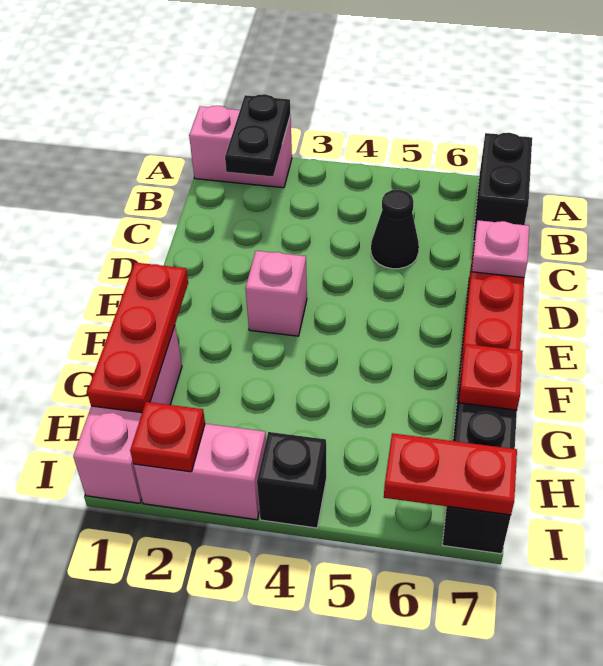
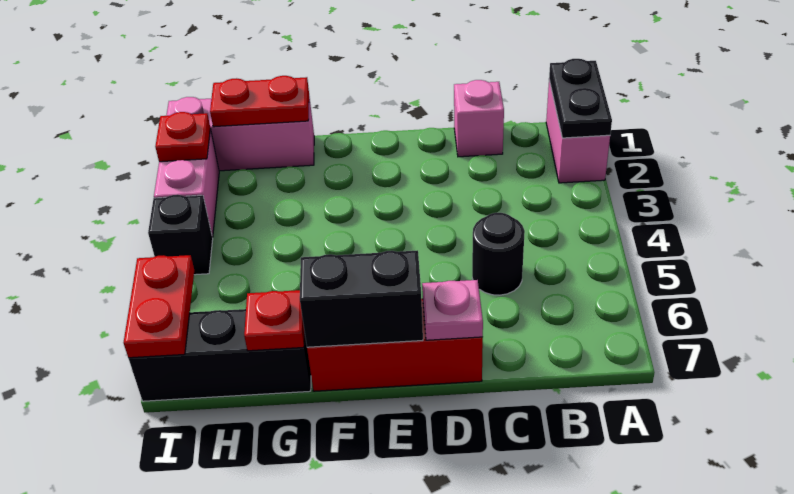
black plate A2:B2 level 2 -> black plate A1:A2 level 2
black brick A7:B7 level 1 -> black brick E7:F7 level 2
black cone C5 level 1 -> black round brick C5 level 1
pink brick E3 level 1 -> pink brick C1 level 1
red plate F1:H1 level 2 -> red plate G1:H1 level 2

